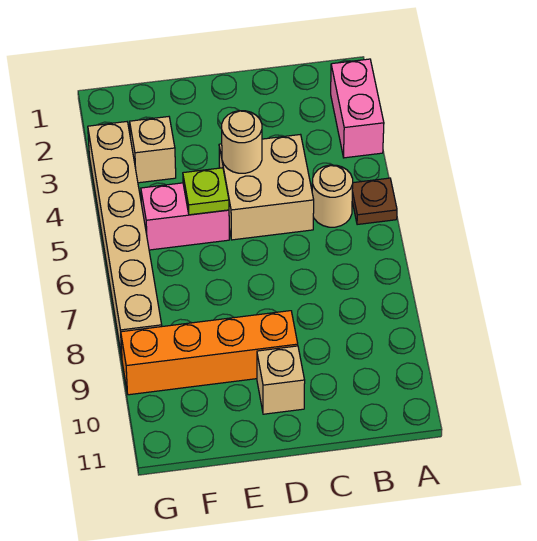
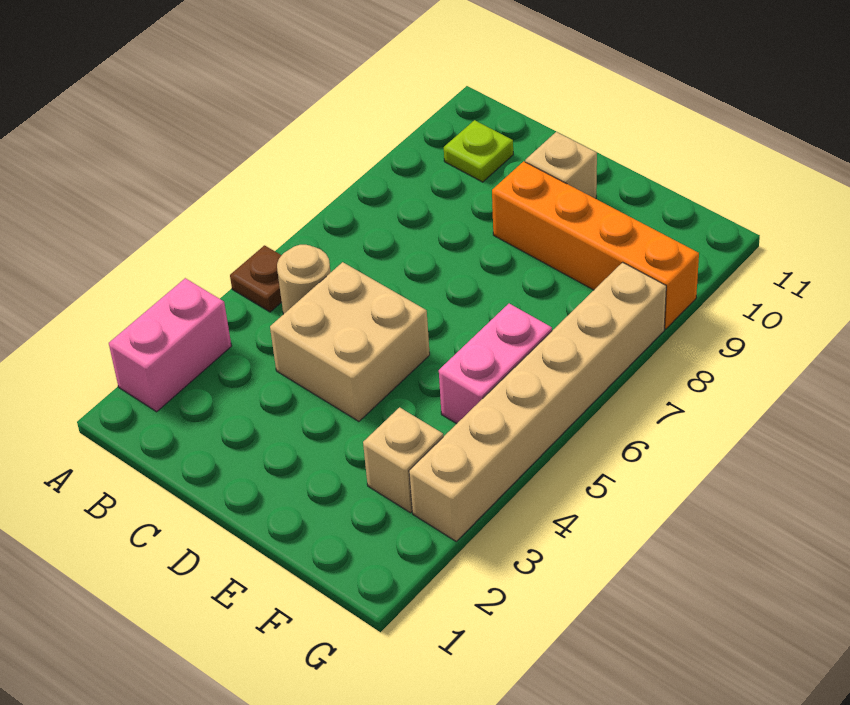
tan round brick D4 level 2 -> none
pink brick E5:F5 level 1 -> pink brick F5:F6 level 1
lime plate E5 level 2 -> lime plate B10 level 1

